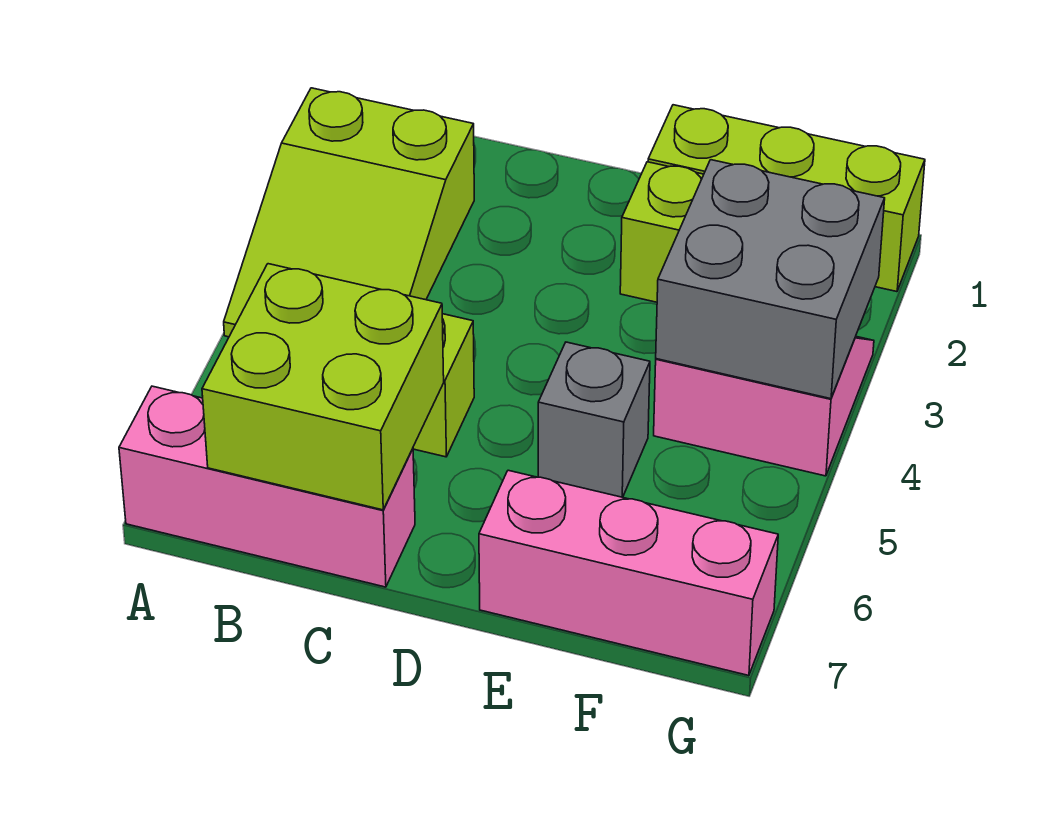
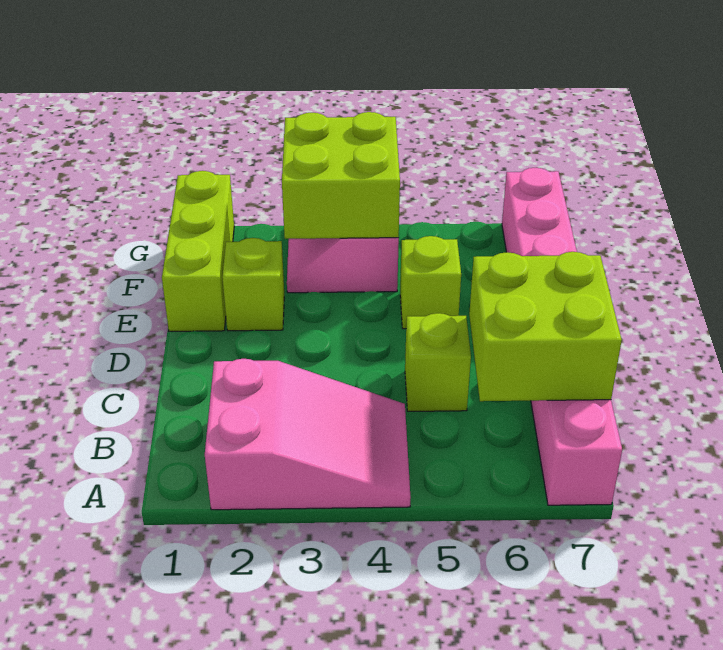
lime slope A2:B4 level 1 top 2 -> pink slope A2:B4 level 1 top 2
grey brick E5 level 1 -> lime brick E5 level 1
grey brick F3:G4 level 2 -> lime brick F3:G4 level 2

